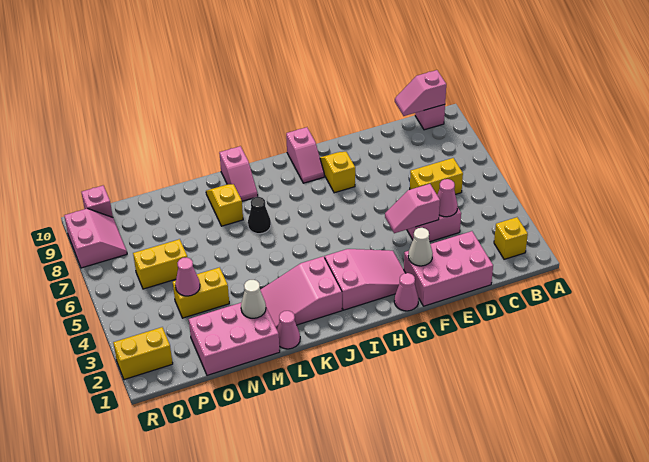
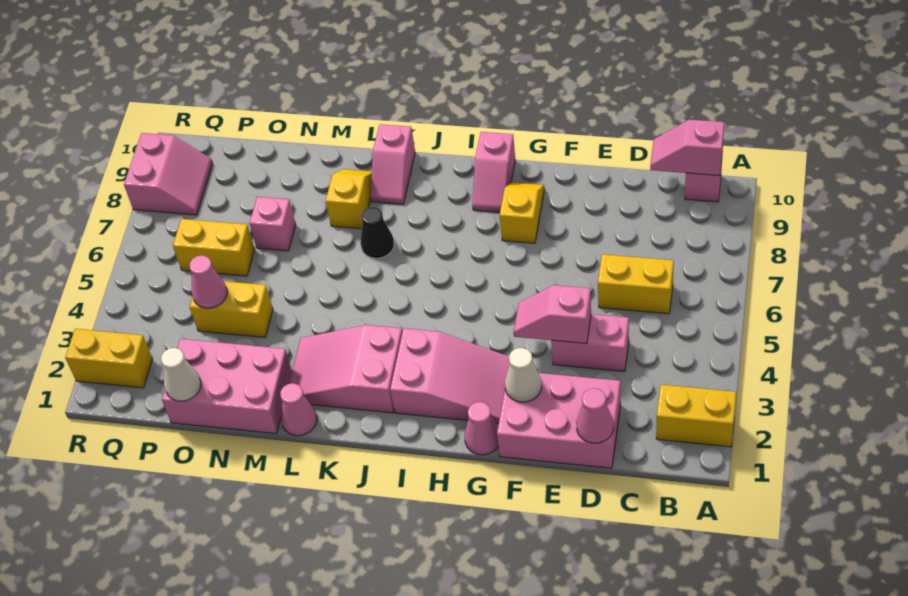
yellow brick B2 level 1 -> yellow brick A2:B2 level 1
pink cone D4 level 2 -> pink cone D1 level 2
white cone M2 level 2 -> white cone O1 level 2
pink brick Q10 level 1 -> pink brick N7 level 1

